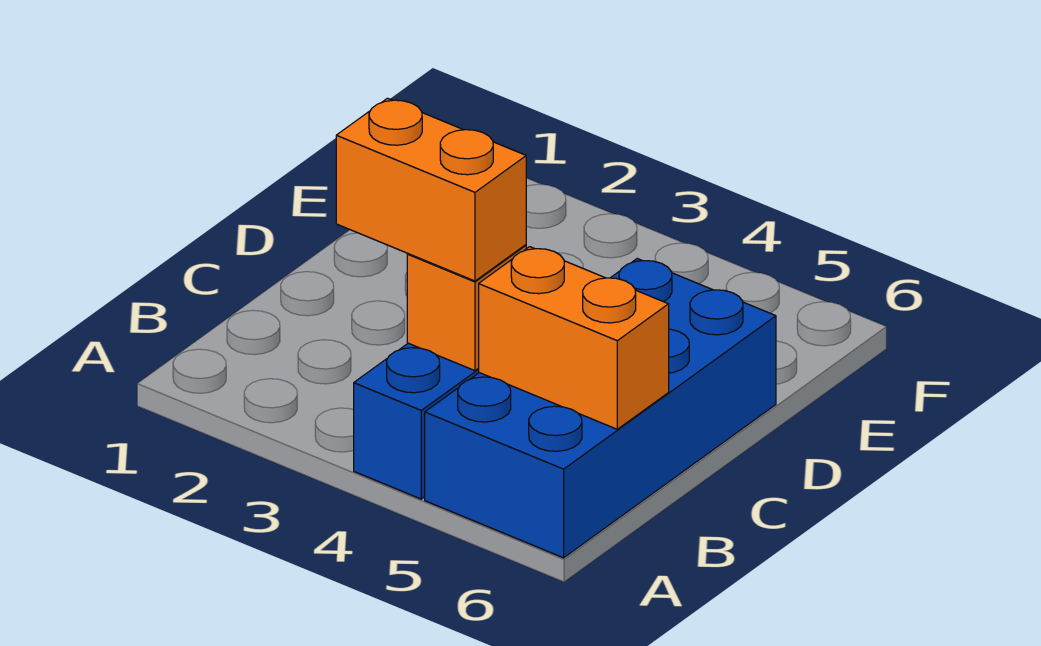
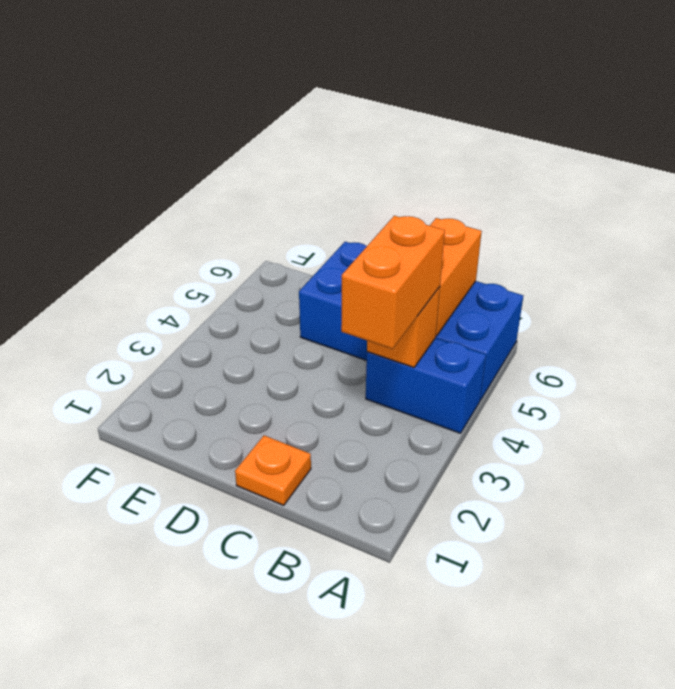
none -> orange plate C1 level 1

